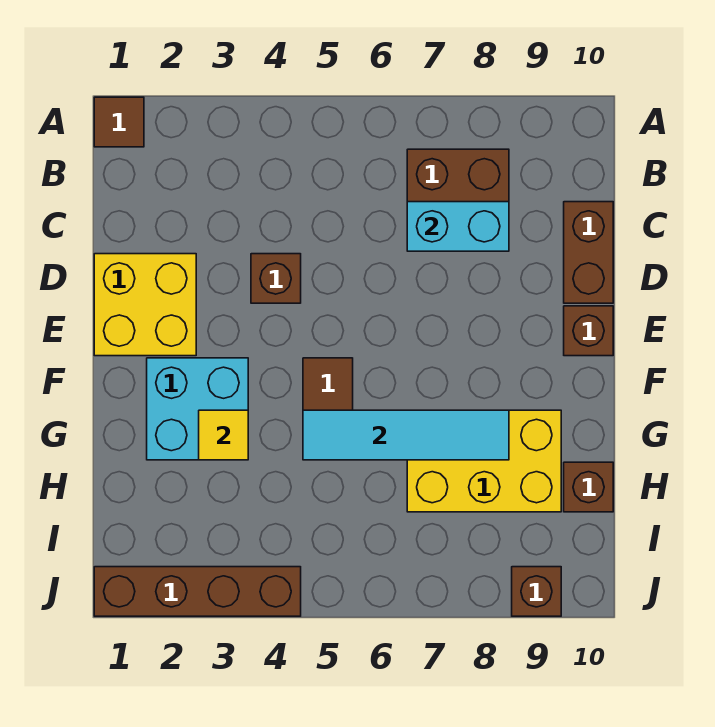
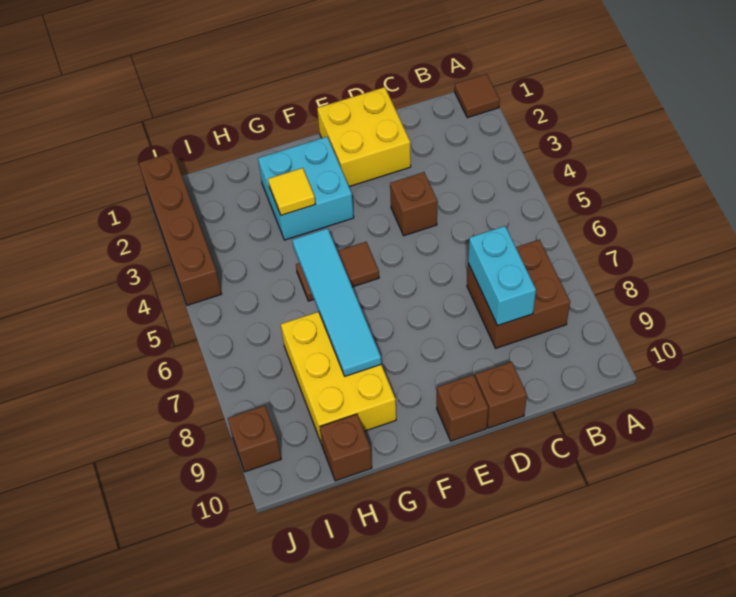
brown brick C10:D10 level 1 -> brown brick D10 level 1

